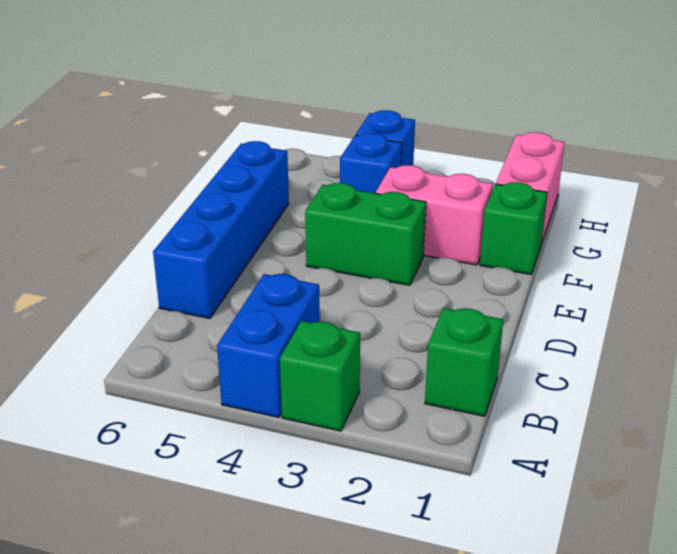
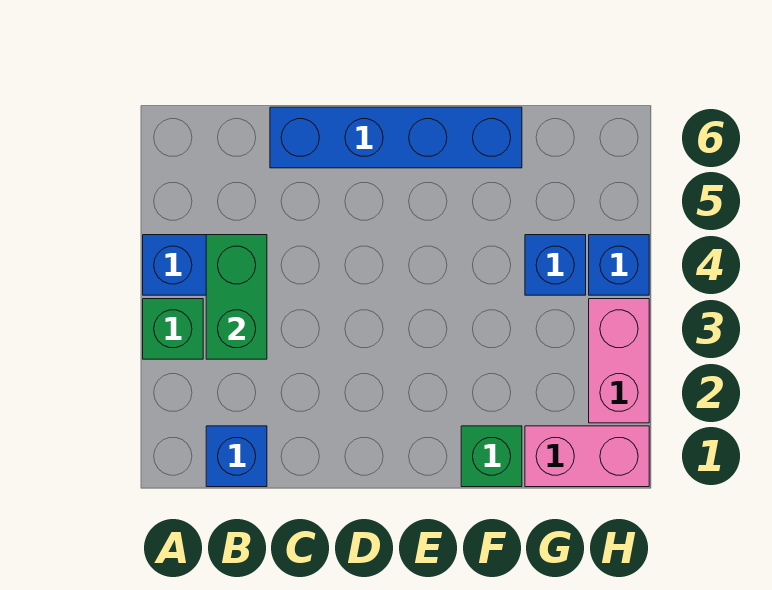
green brick B1 level 1 -> blue brick B1 level 1
green brick E3:E4 level 1 -> green brick B3:B4 level 2
pink brick F2:F3 level 1 -> pink brick H2:H3 level 1

